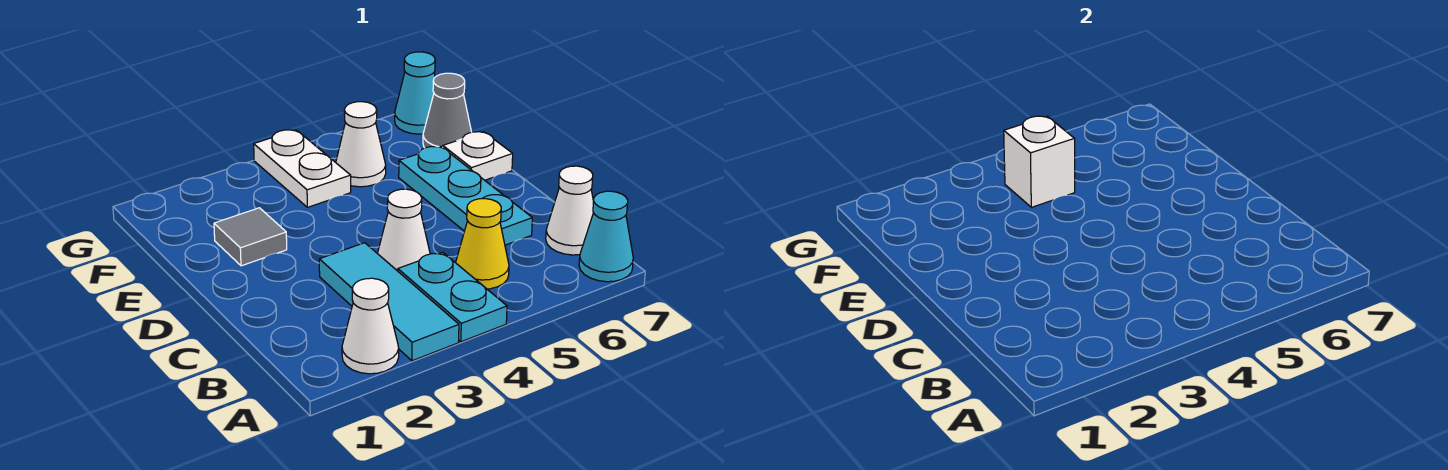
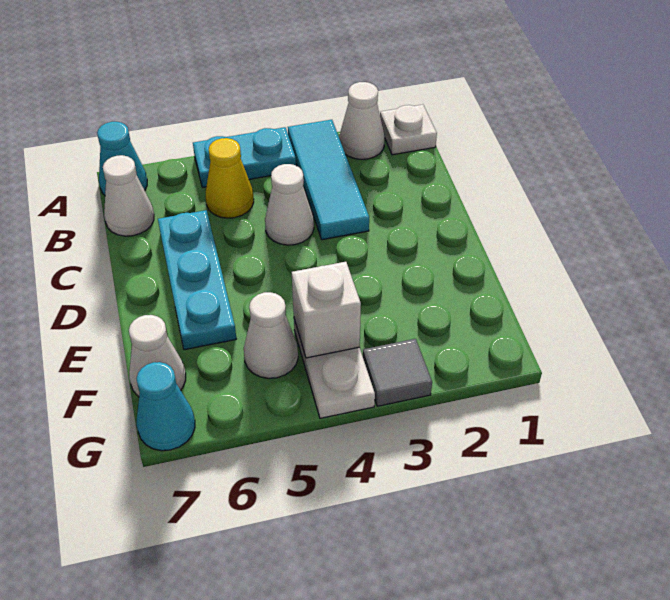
cyan plate A4:B4 level 1 -> cyan plate A4:A5 level 1
grey tile E2 level 1 -> grey tile G3 level 1
white plate E7 level 1 -> white plate A1 level 1
grey cone F7 level 1 -> white cone F7 level 1

